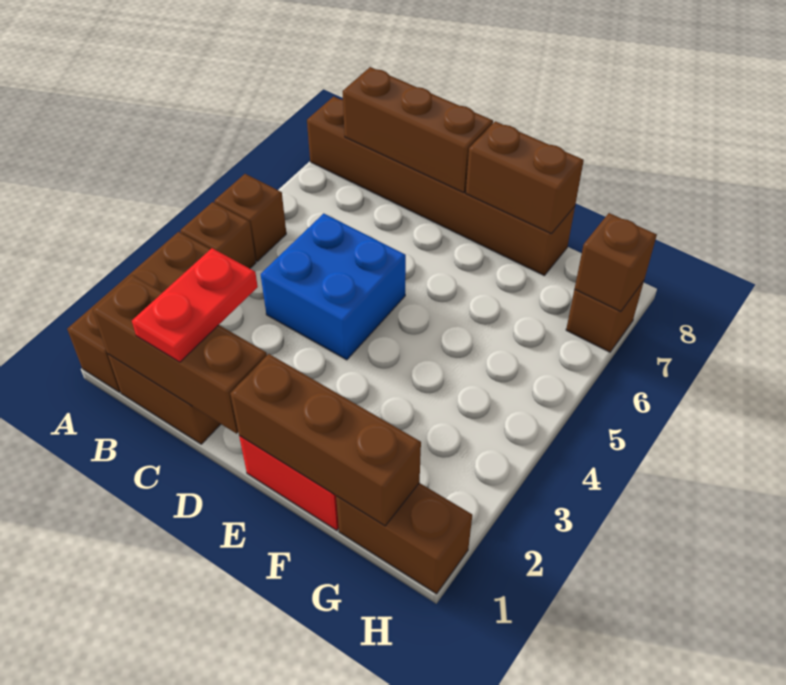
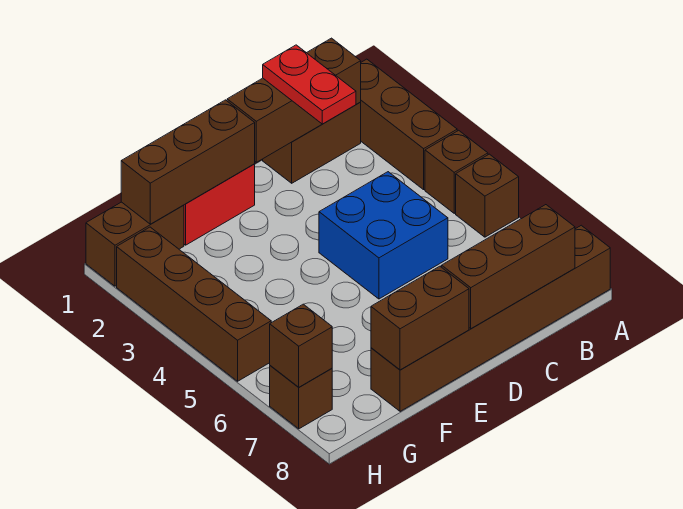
none -> brown brick H2:H5 level 1

